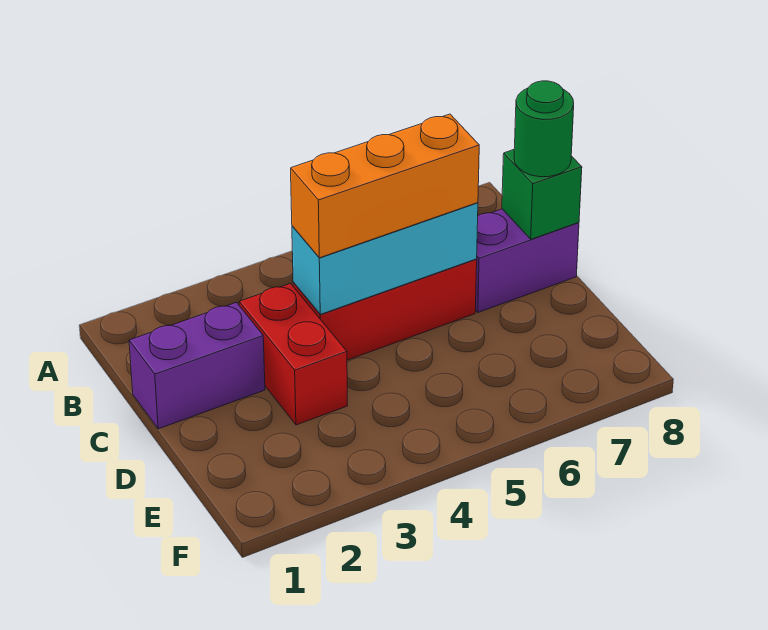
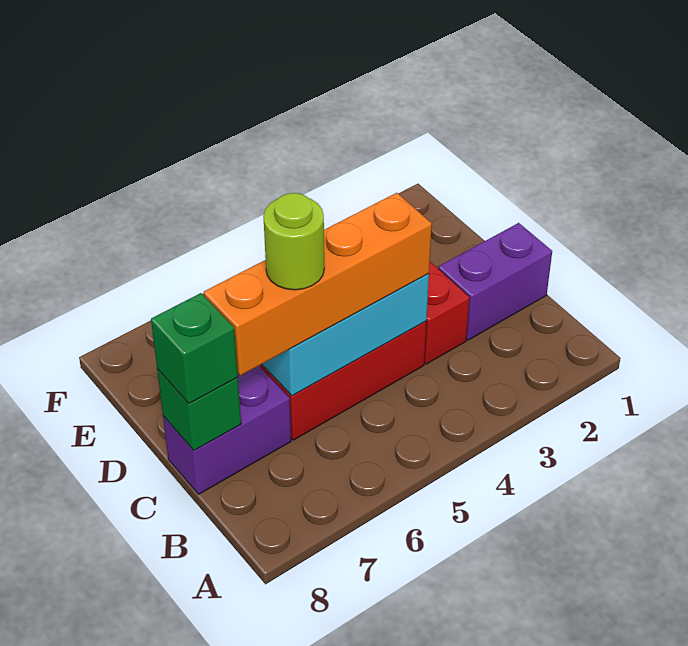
orange brick C4:C6 level 3 -> orange brick C4:C7 level 3
none -> lime round brick C6 level 4
green round brick C8 level 3 -> green brick C8 level 3

